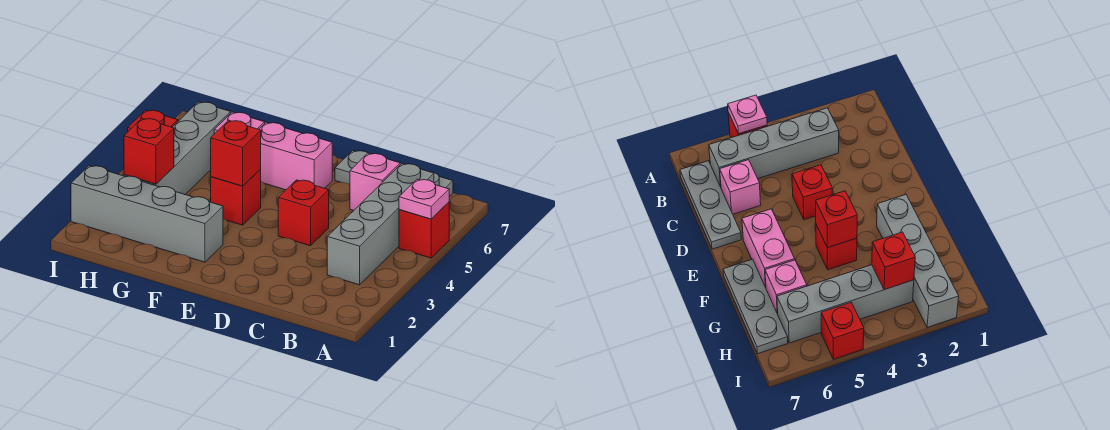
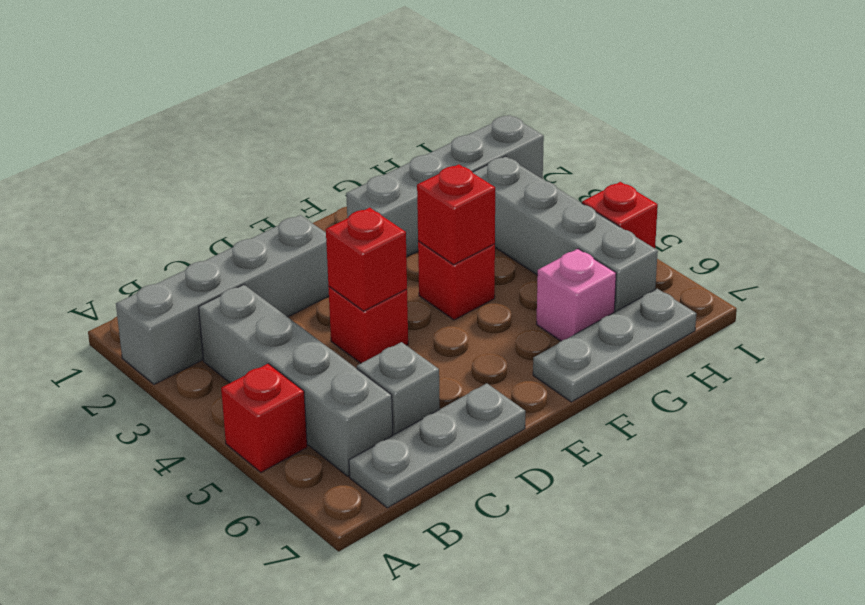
none -> grey brick A2:D2 level 1
pink plate A5 level 2 -> none
pink brick C6 level 1 -> grey brick C6 level 1
pink brick E6:F6 level 1 -> none
red brick H3 level 2 -> red brick D4 level 2

